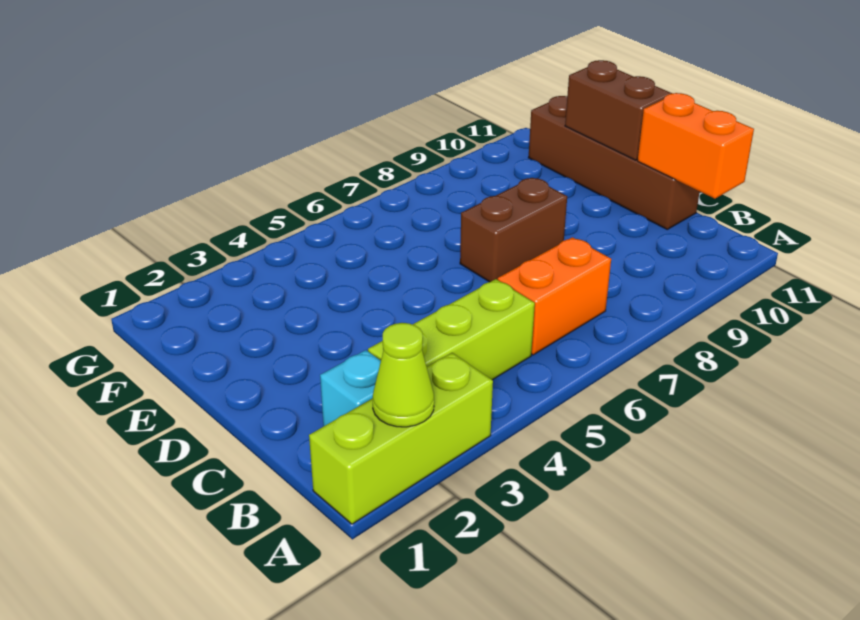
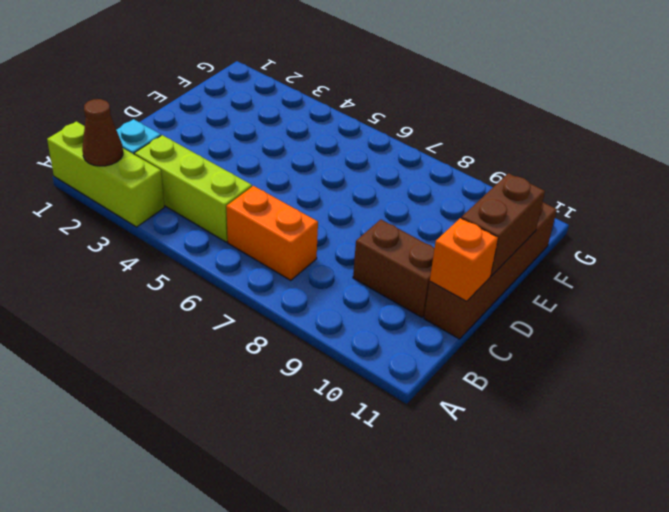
lime cone A2 level 2 -> brown cone A2 level 2
orange brick B11:C11 level 2 -> orange brick C11 level 2
brown brick D7:D8 level 1 -> brown brick C9:C10 level 1

